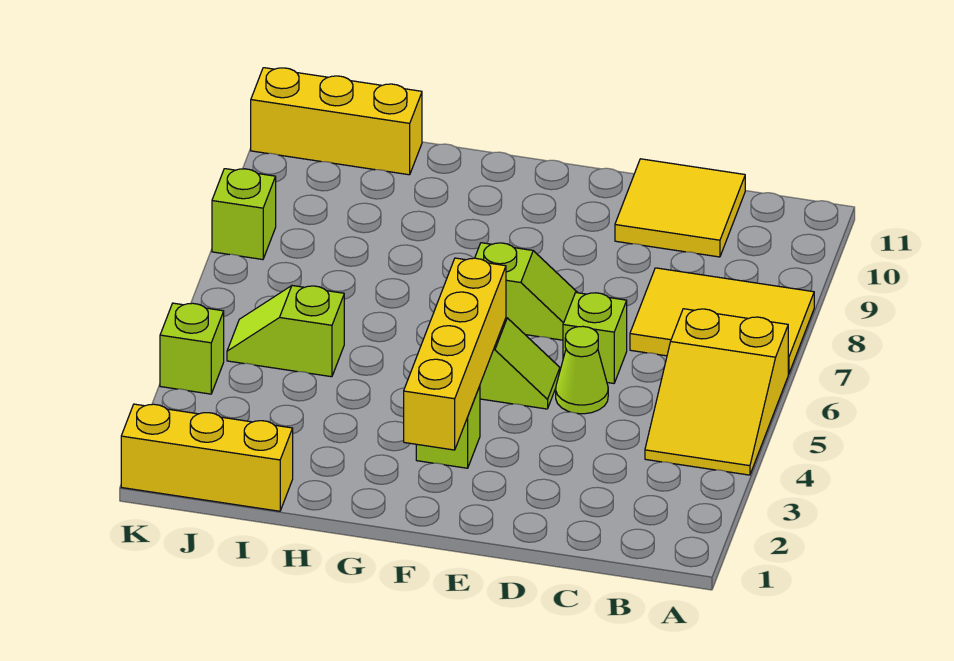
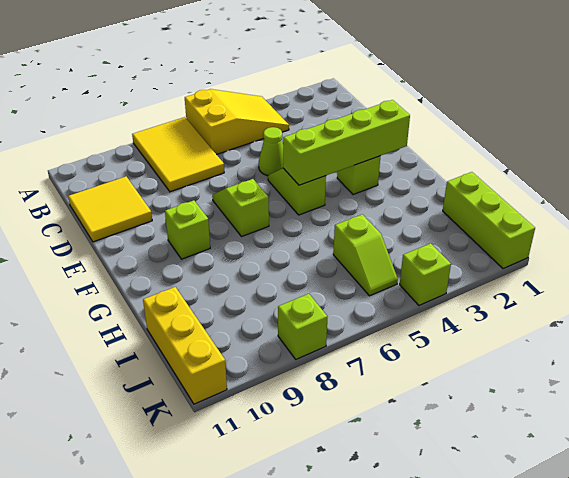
lime brick D6 level 1 -> lime brick F9 level 1
yellow brick F2:F5 level 2 -> lime brick F2:F5 level 2
yellow brick I1:K1 level 1 -> lime brick I1:K1 level 1

